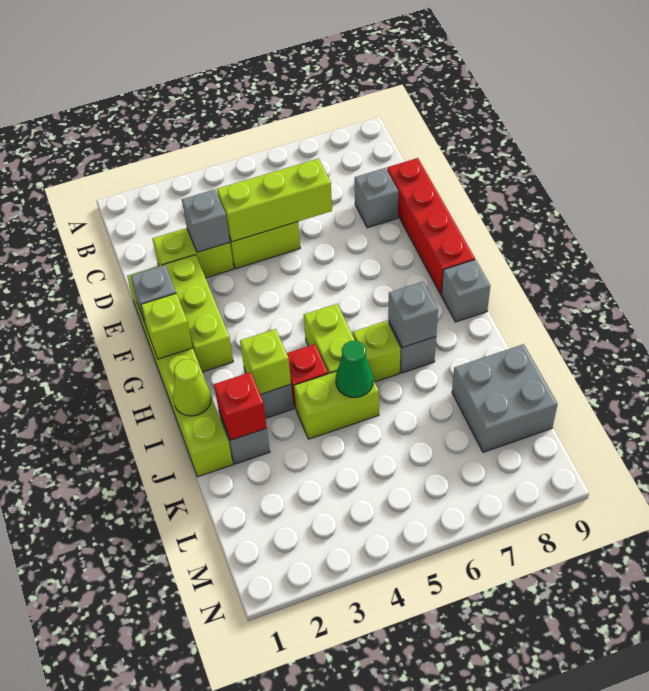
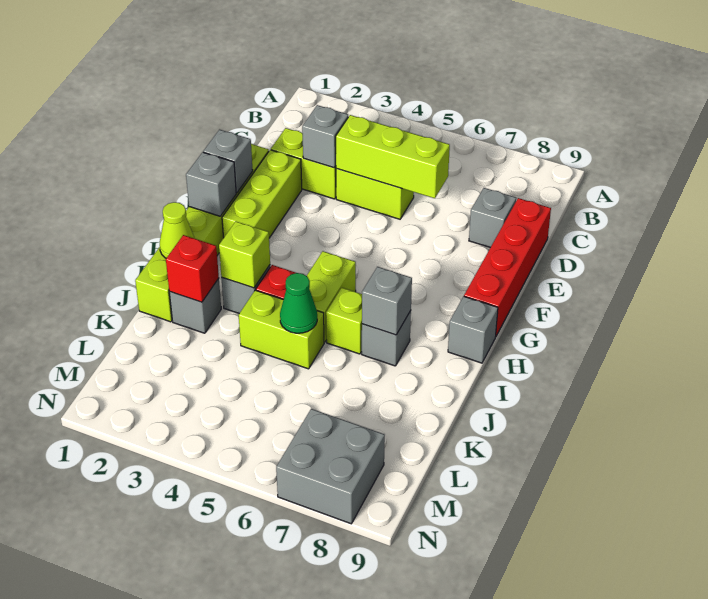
lime brick G1 level 2 -> grey brick G1 level 2
grey brick K8:L9 level 1 -> grey brick M7:N8 level 1

